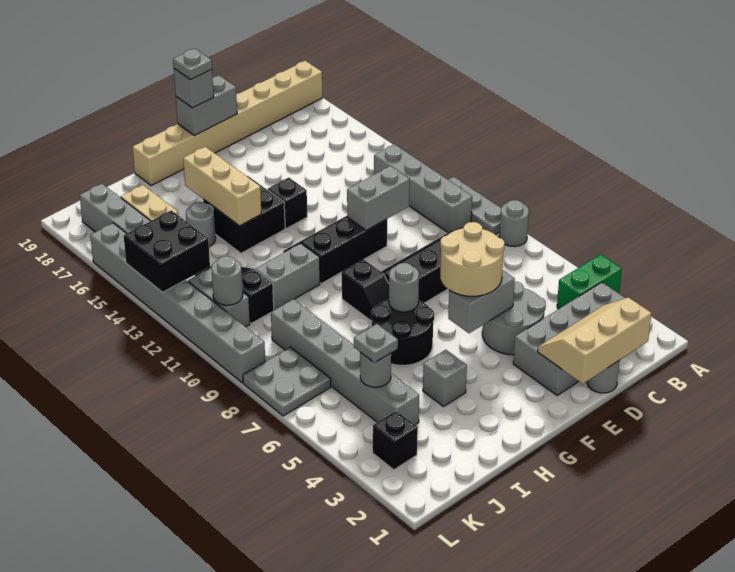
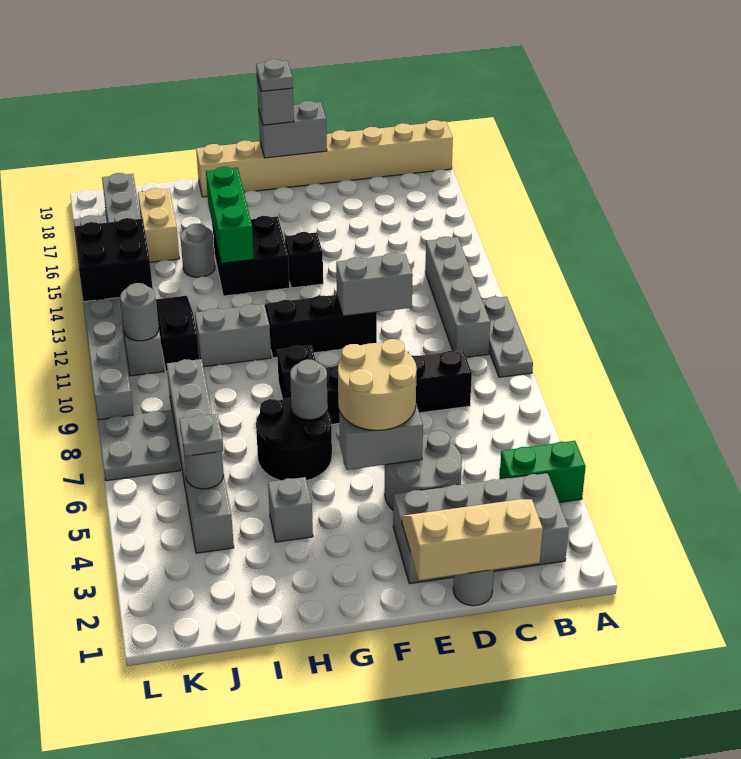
grey round brick A8 level 1 -> none
tan brick H14:H16 level 2 -> green brick H14:H16 level 2
black brick K3 level 1 -> none

